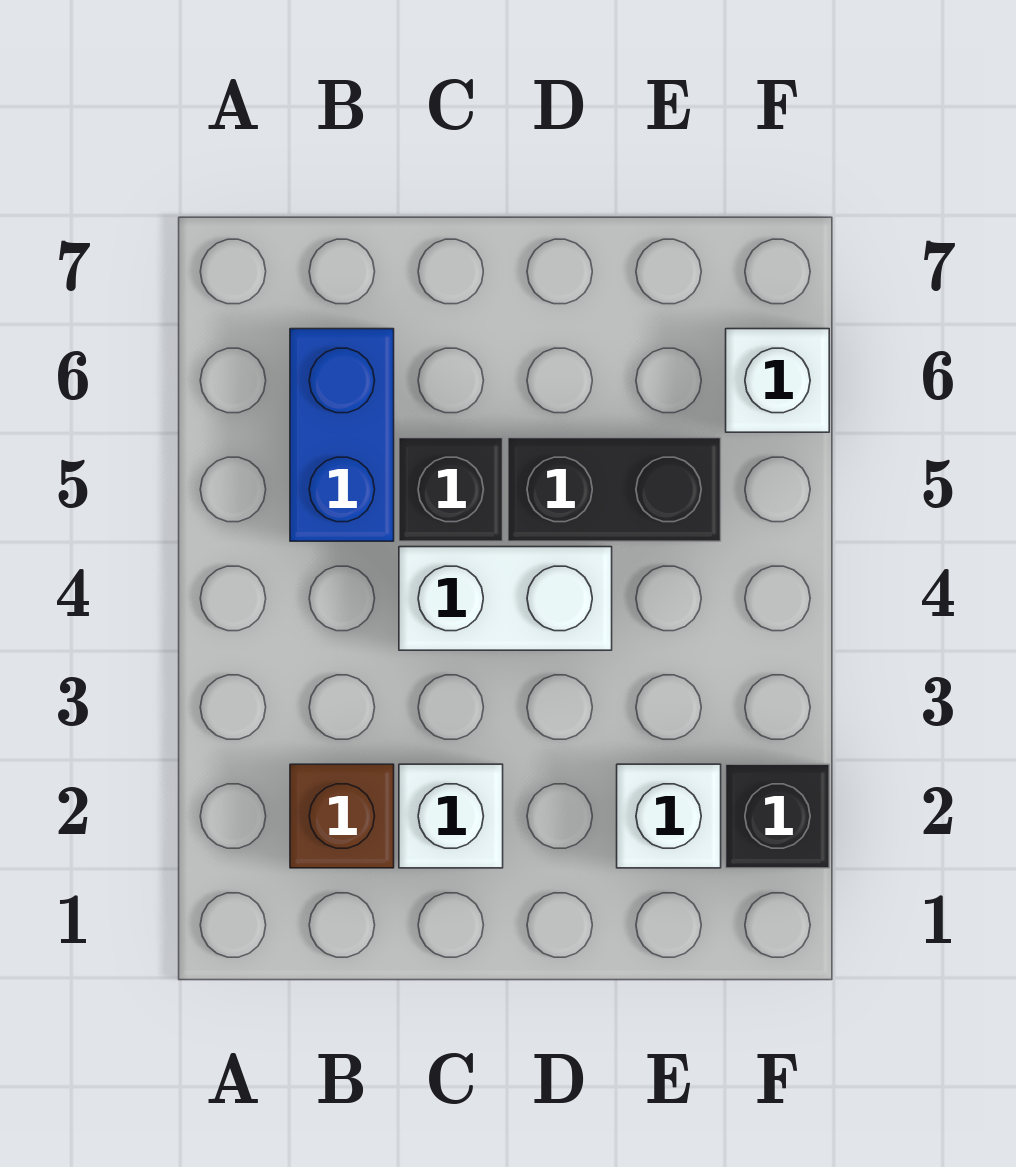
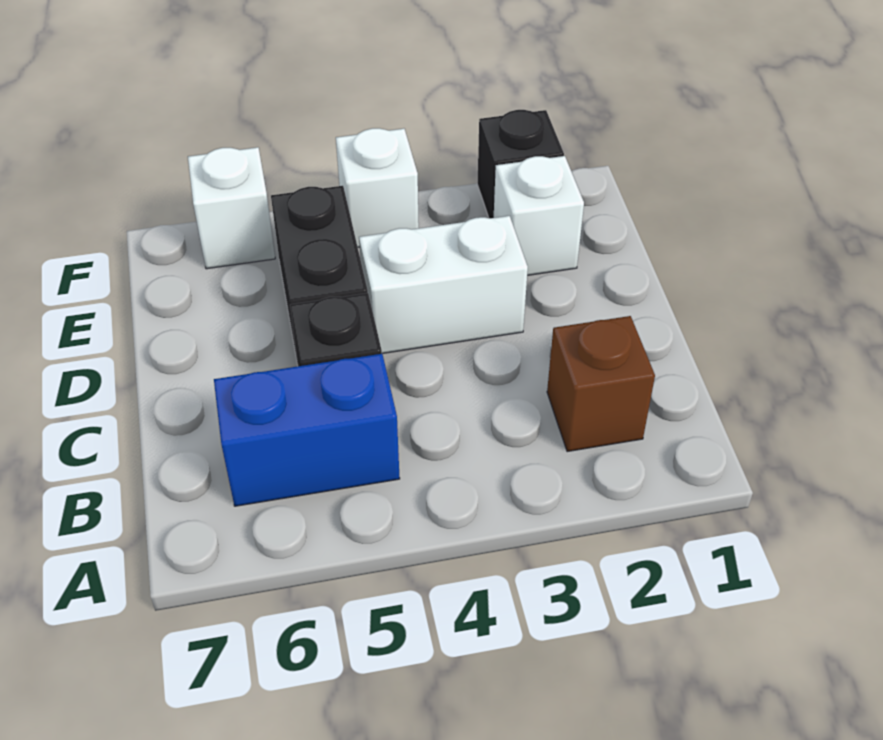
white brick C2 level 1 -> white brick F4 level 1
white brick C4:D4 level 1 -> white brick D3:D4 level 1

